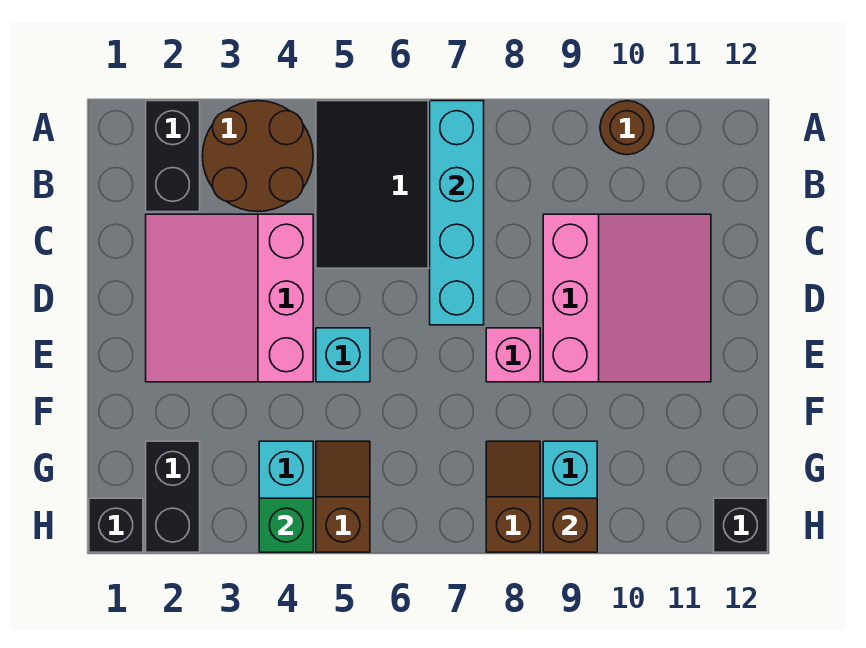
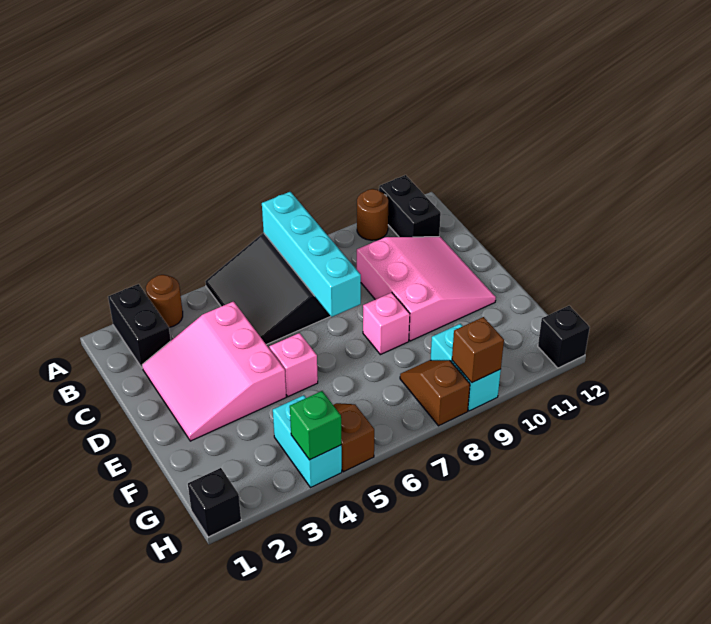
brown round brick A3:B4 level 1 -> brown round brick A3 level 1
cyan brick E5 level 1 -> pink brick E5 level 1
black brick G2:H2 level 1 -> black brick A11:B11 level 1

